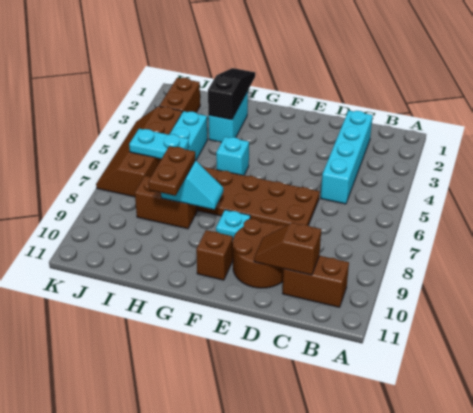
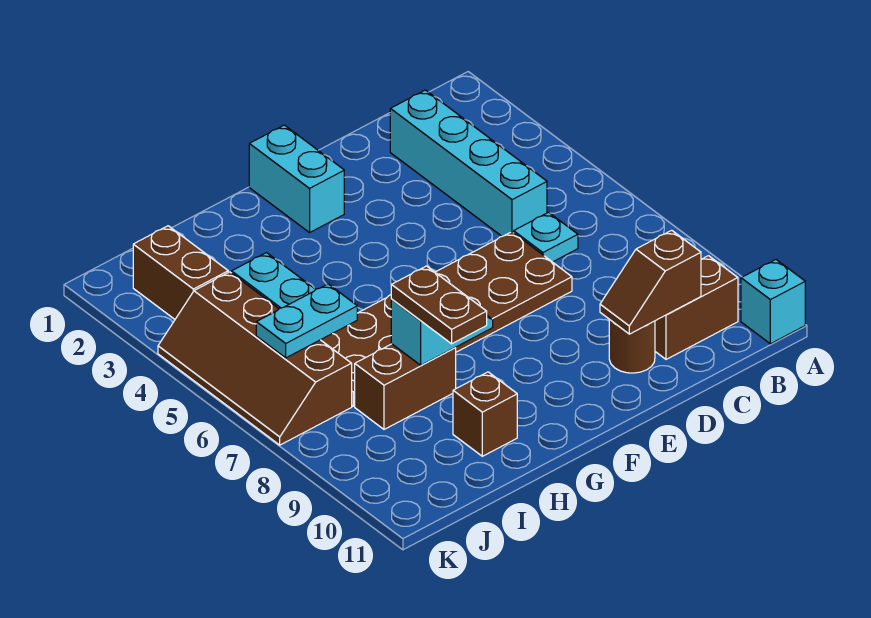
brown round brick D9:E10 level 1 -> brown round brick D10 level 1
cyan plate F8 level 1 -> cyan plate C6 level 1
brown brick F10 level 1 -> brown brick H10 level 1
cyan brick G5 level 1 -> cyan brick A11 level 1
black slope H1:H3 level 2 top 3 -> none
cyan brick H2:H3 level 1 -> cyan brick F1:F2 level 1

